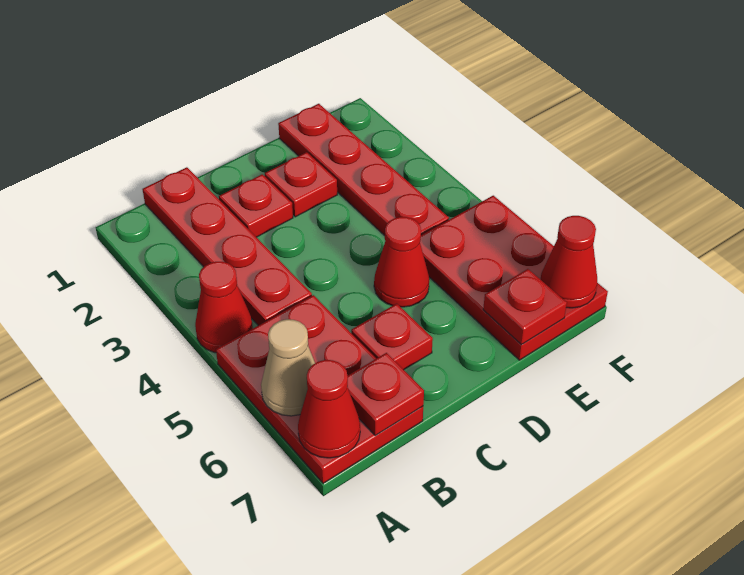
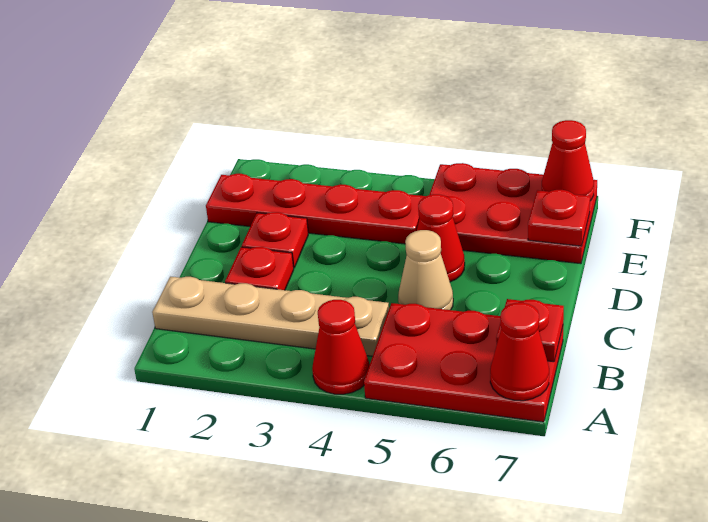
tan cone A6 level 2 -> tan cone C5 level 1
red plate B1:B4 level 1 -> tan plate B1:B4 level 1
red plate C6 level 1 -> none

